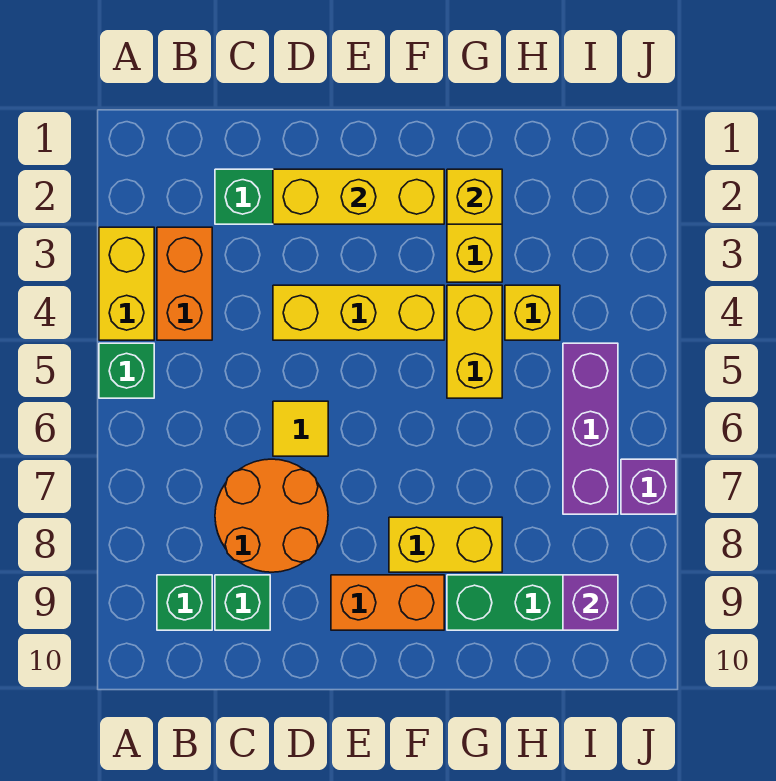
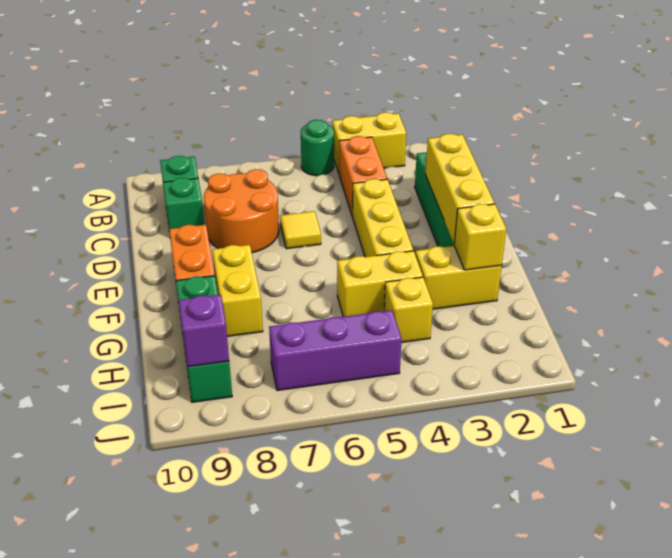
green brick A5 level 1 -> green round brick A5 level 1
orange brick B3:B4 level 1 -> orange brick B4:C4 level 1
purple brick J7 level 1 -> none

